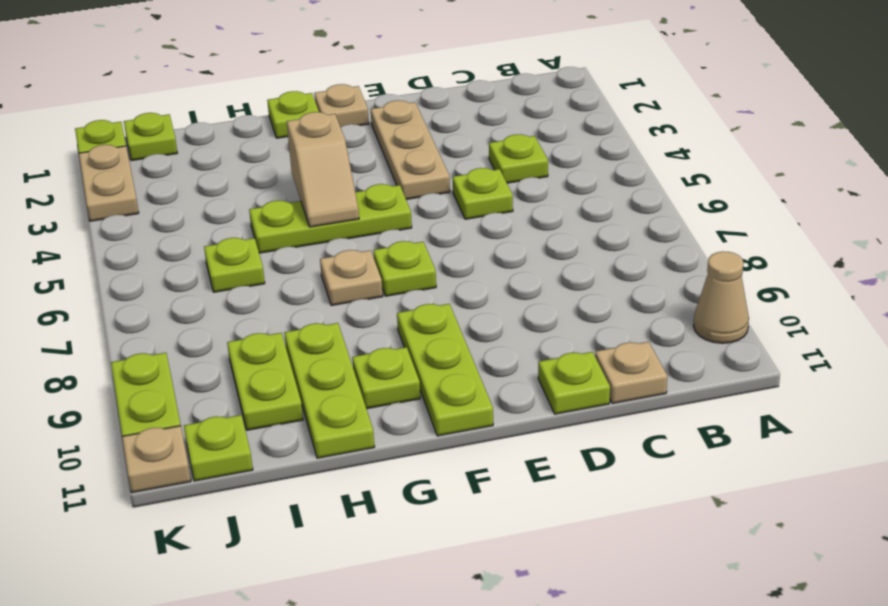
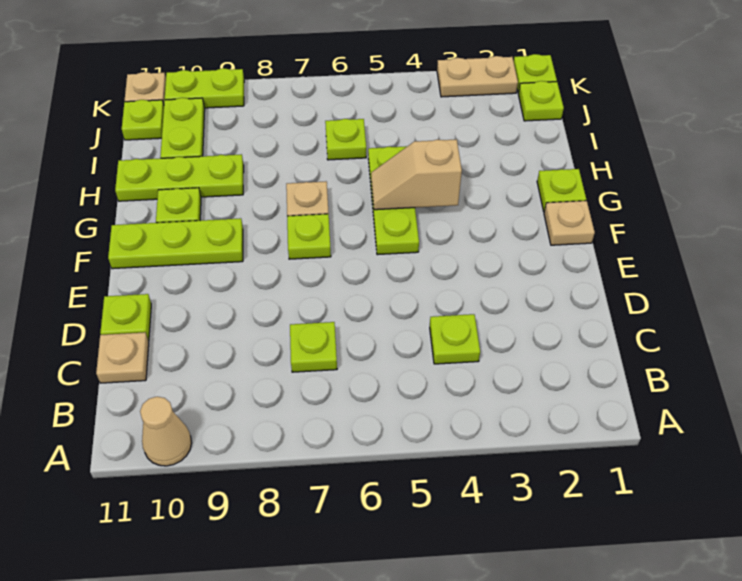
lime plate D5 level 1 -> lime plate C7 level 1
tan plate E2:E4 level 1 -> none
lime plate I9:I10 level 1 -> lime plate I10:J10 level 1

